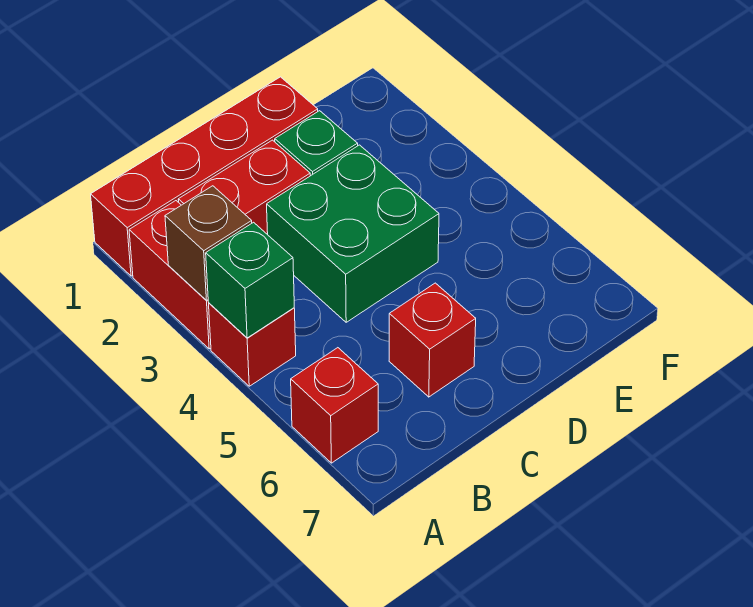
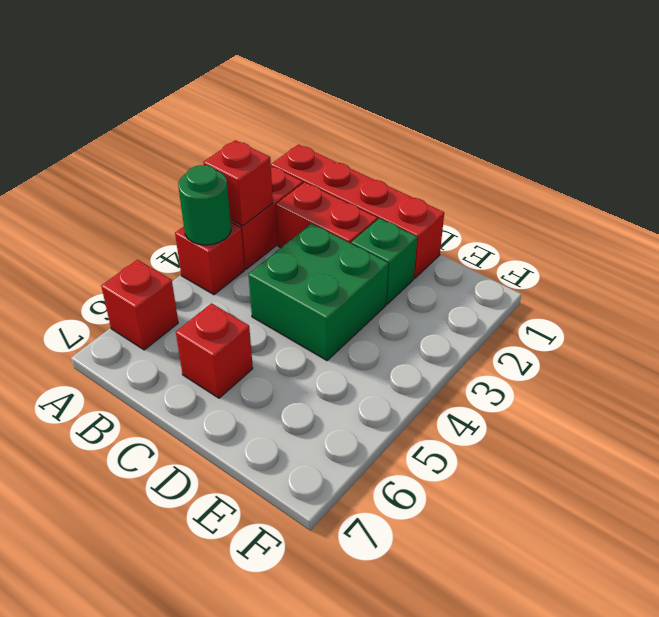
brown brick A3 level 2 -> red brick A3 level 2
green brick A4 level 2 -> green round brick A4 level 2

